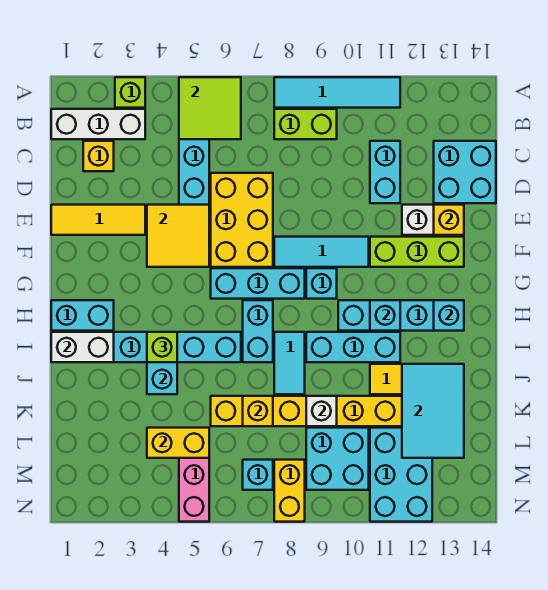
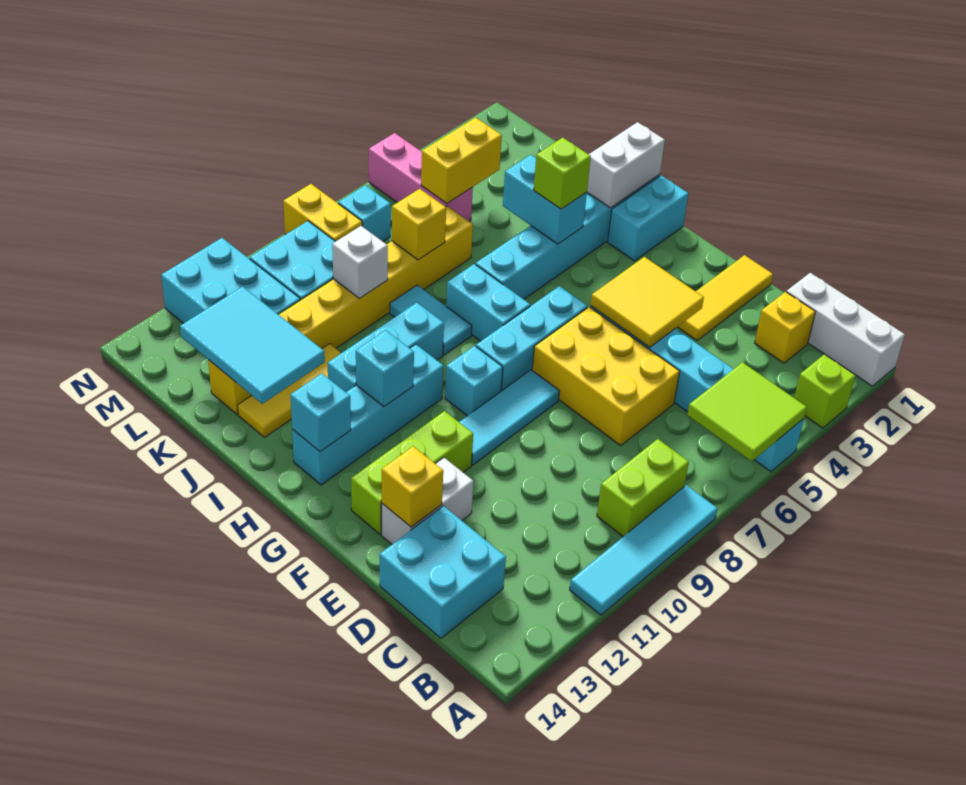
white brick B1:B3 level 1 -> white brick A1:C1 level 1
cyan brick C11:D11 level 1 -> none

